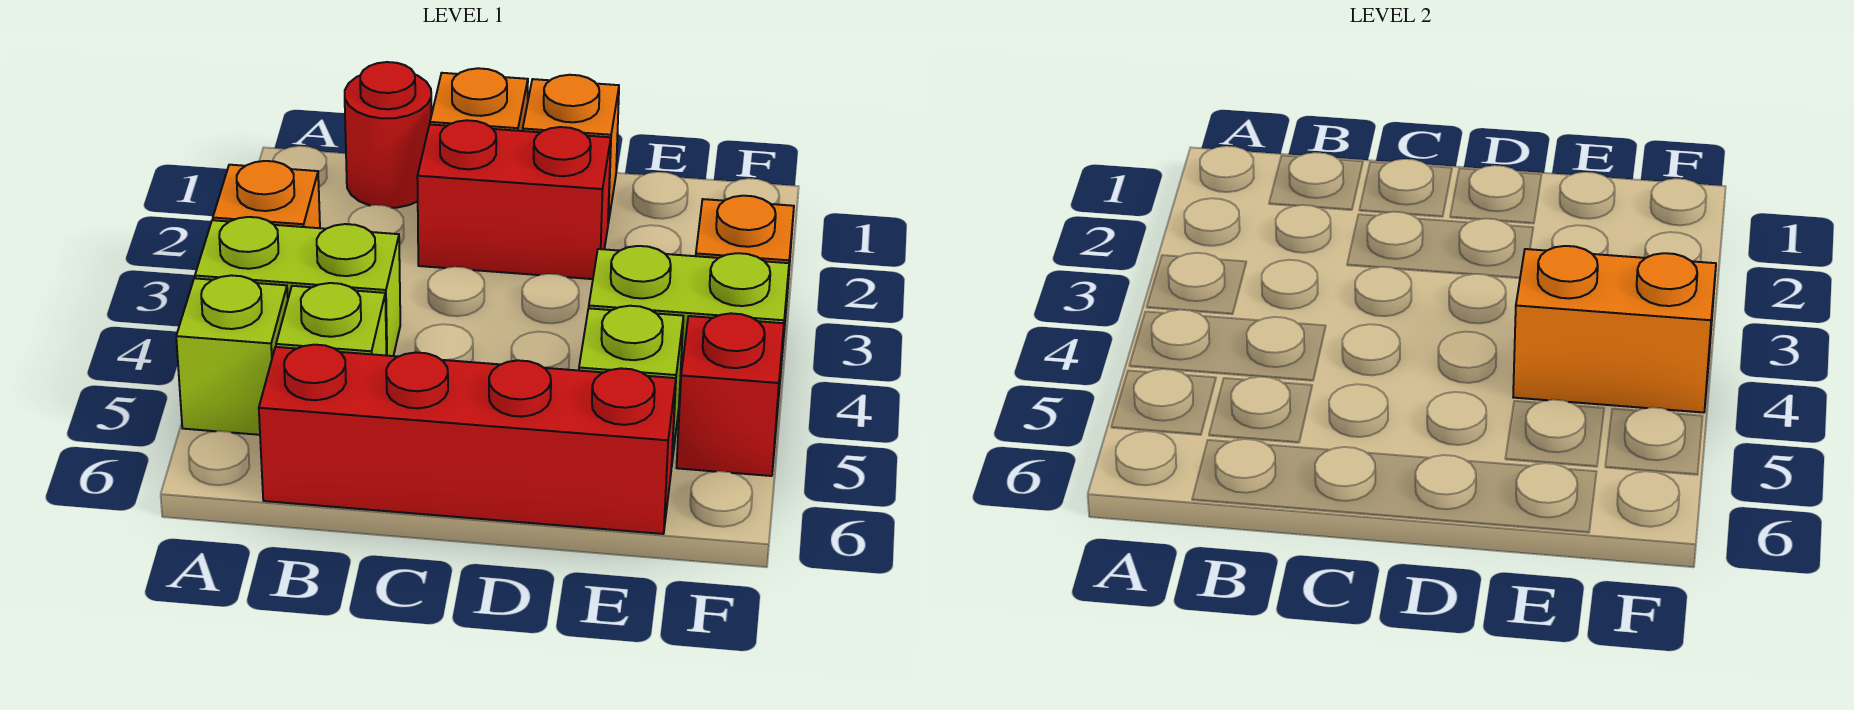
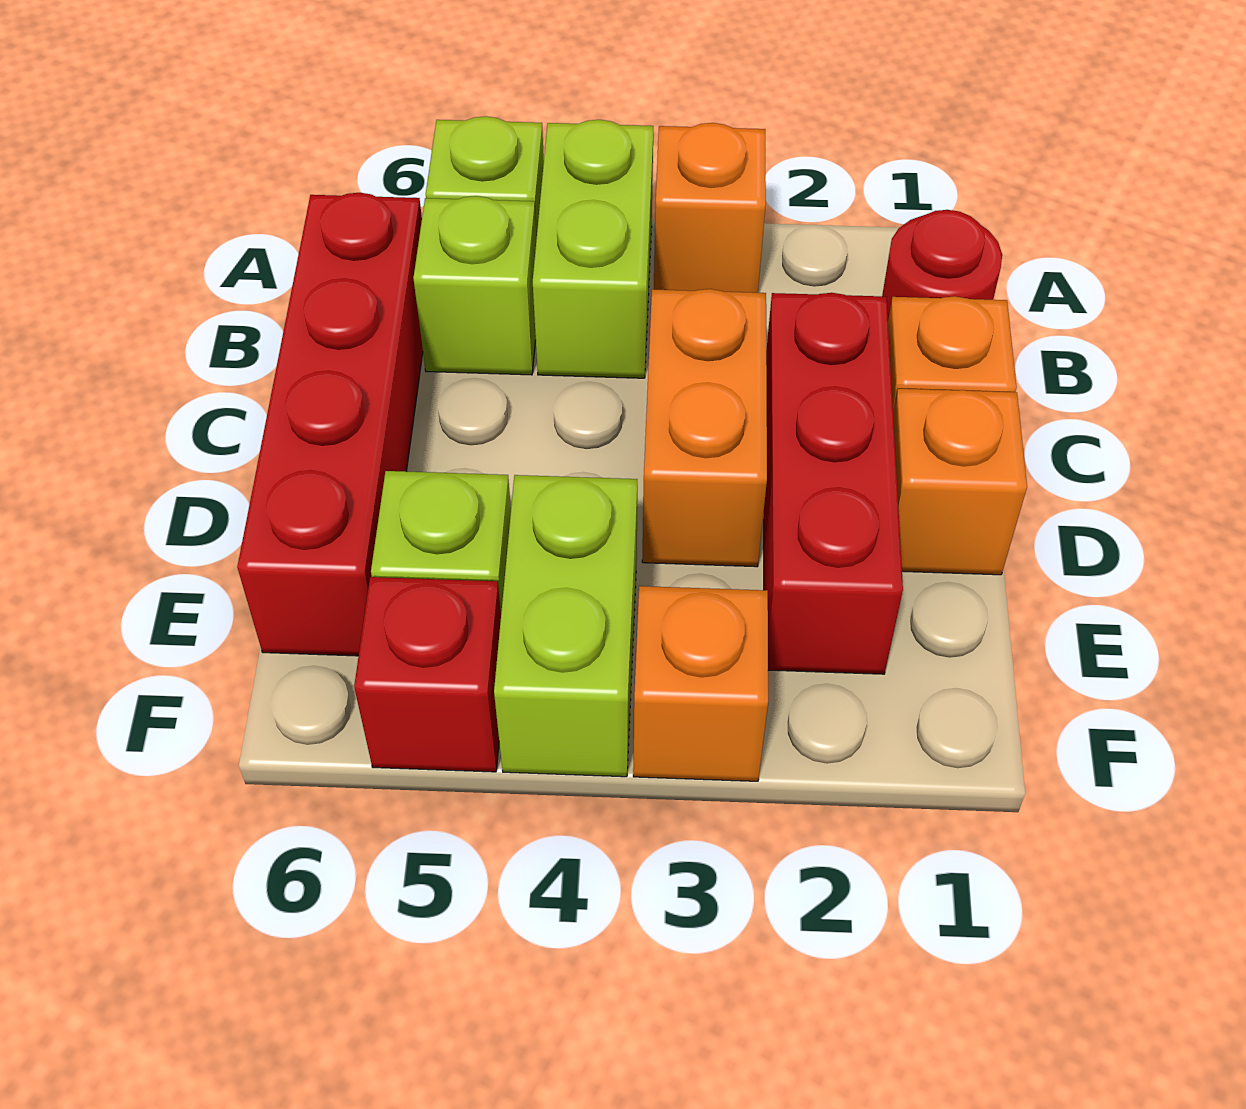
red brick C2:D2 level 1 -> red brick C2:E2 level 1
orange brick E4:F4 level 2 -> orange brick C3:D3 level 1

